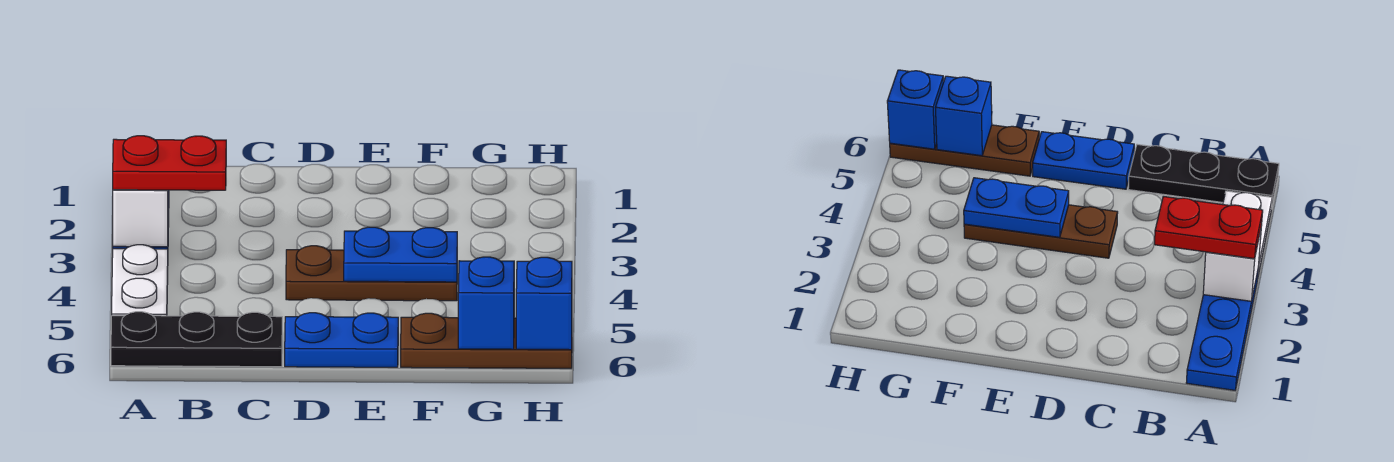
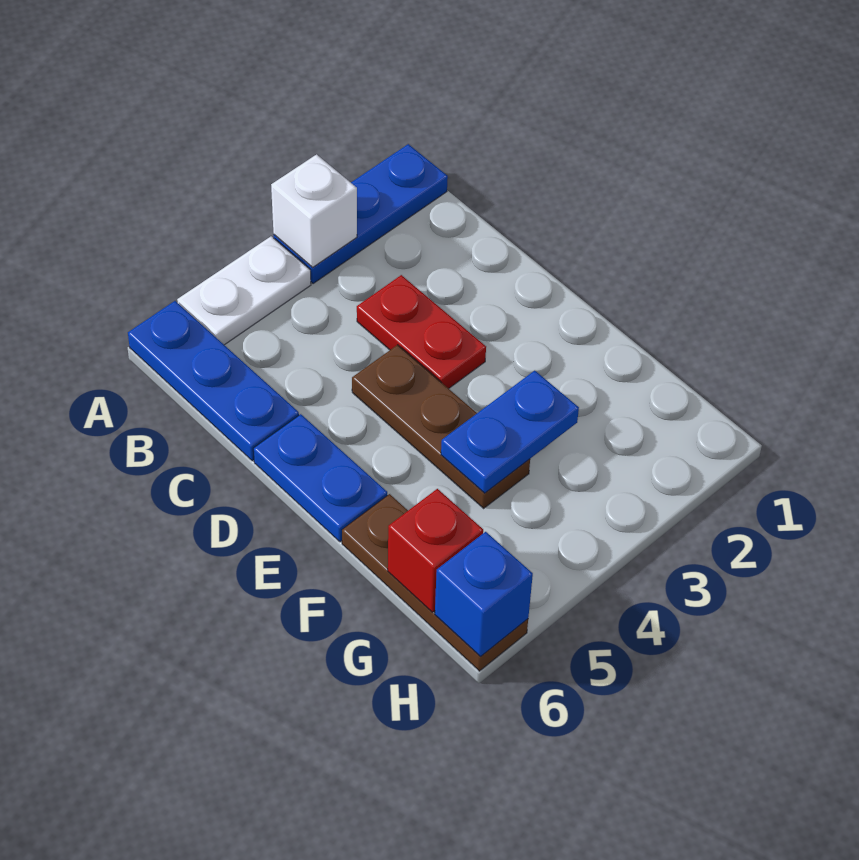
red plate A3:B3 level 3 -> red plate C3:D3 level 1
black plate A6:C6 level 1 -> blue plate A6:C6 level 1
blue plate E4:F4 level 2 -> blue plate F3:F4 level 2
blue brick G6 level 2 -> red brick G6 level 2

